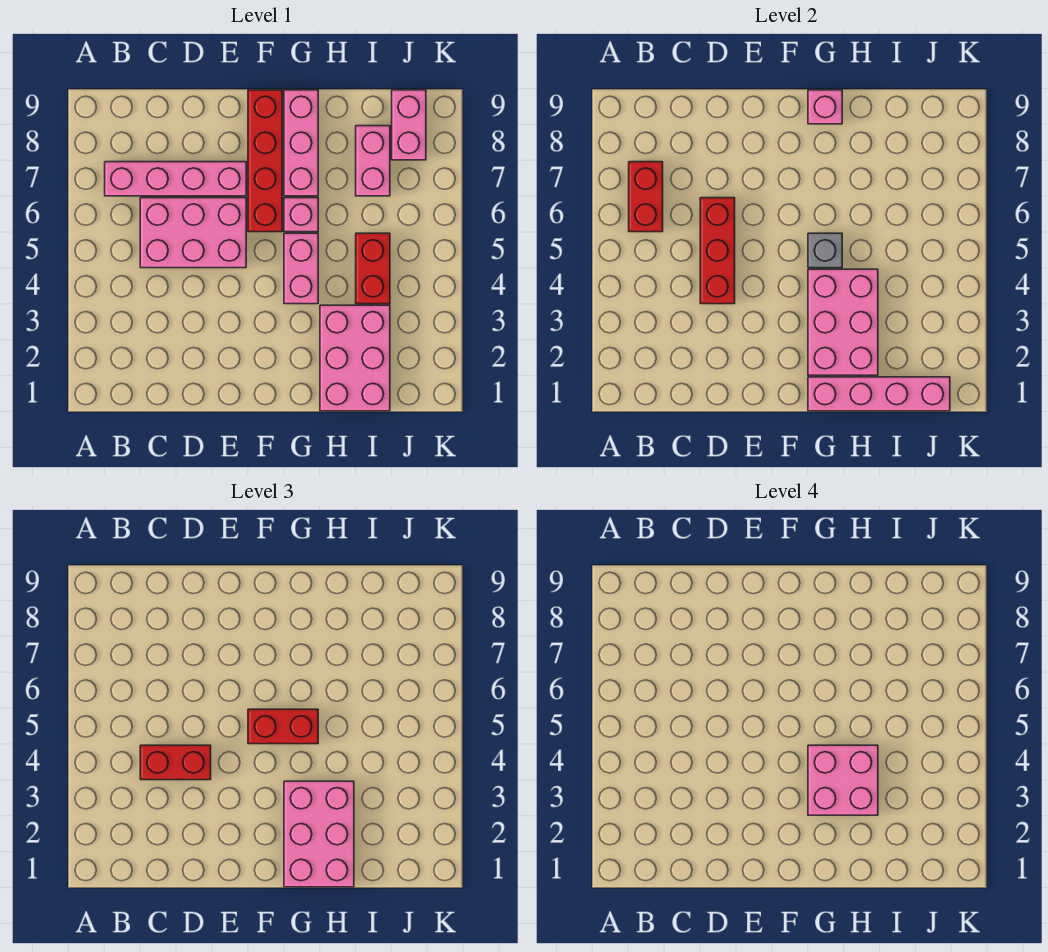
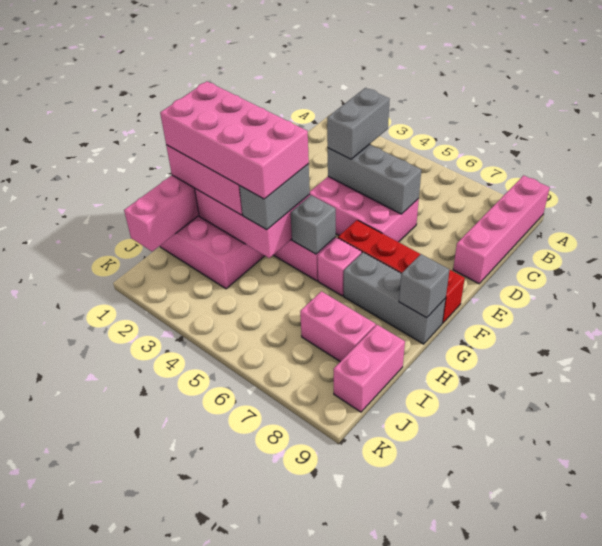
red brick B6:B7 level 2 -> none
pink brick B7:E7 level 1 -> pink brick A9:D9 level 1
red brick C4:D4 level 3 -> grey brick C4:D4 level 3
pink brick C5:E6 level 1 -> pink brick D4:E6 level 1
red brick D4:D6 level 2 -> grey brick D4:D6 level 2
red brick F5:G5 level 3 -> none
pink brick G3:H4 level 4 -> pink brick G1:H4 level 4
none -> grey brick G4:H4 level 3
pink brick G7:G9 level 1 -> grey brick G7:G9 level 1
pink brick G9 level 2 -> grey brick G9 level 2
red brick I4:I5 level 1 -> none
pink brick J8:J9 level 1 -> pink brick I9:J9 level 1

